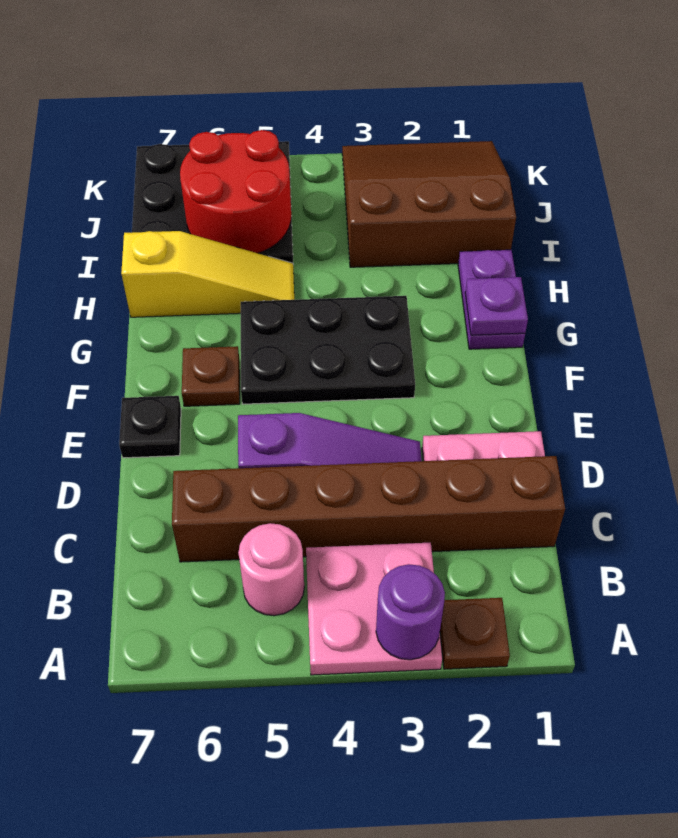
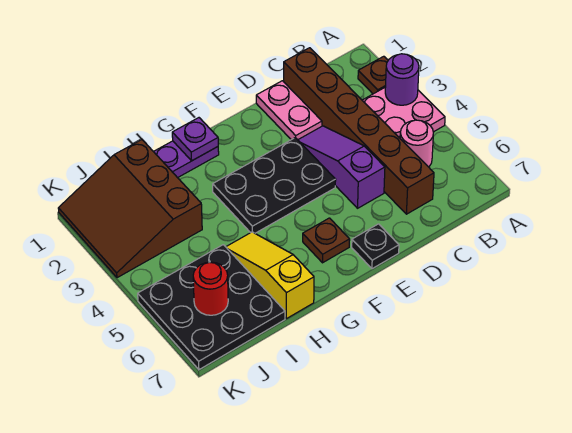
black plate F3:G5 level 1 -> black plate E3:G4 level 1
red round brick I5:J6 level 2 -> red round brick J6 level 2

